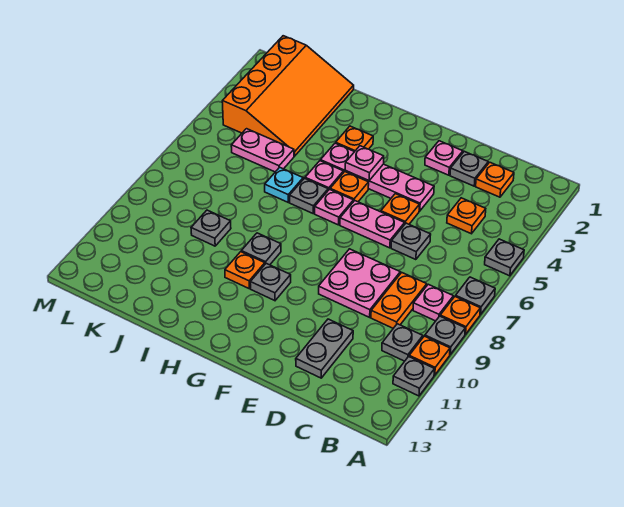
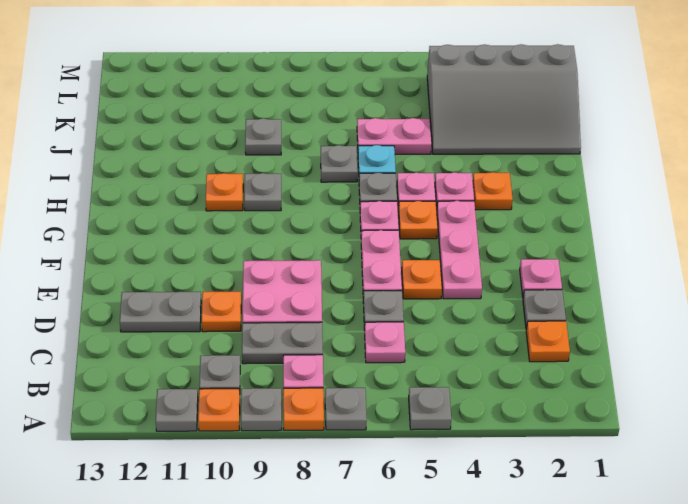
orange plate C4 level 1 -> orange plate D10 level 1
orange plate C8:C9 level 1 -> grey plate C8:C9 level 1
pink plate G4 level 2 -> pink plate C6 level 1
grey plate G10 level 1 -> grey plate I7 level 1
orange slope J1:L4 level 1 top L -> grey slope J1:L4 level 1 top L
pink plate J5:K5 level 1 -> pink plate J5:J6 level 1

